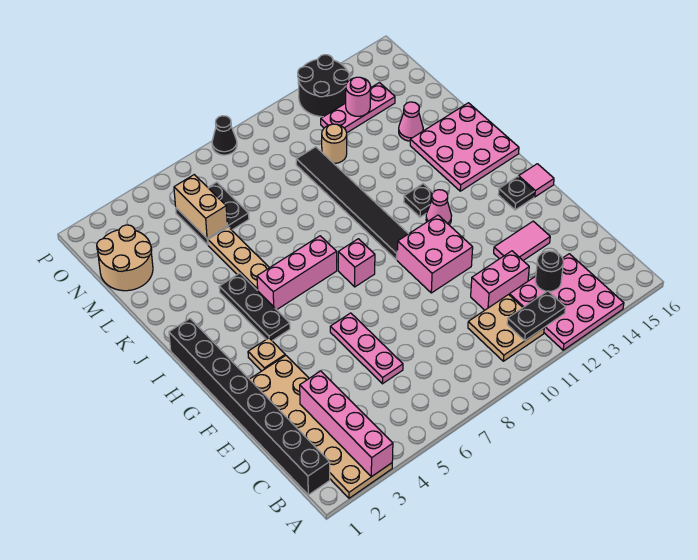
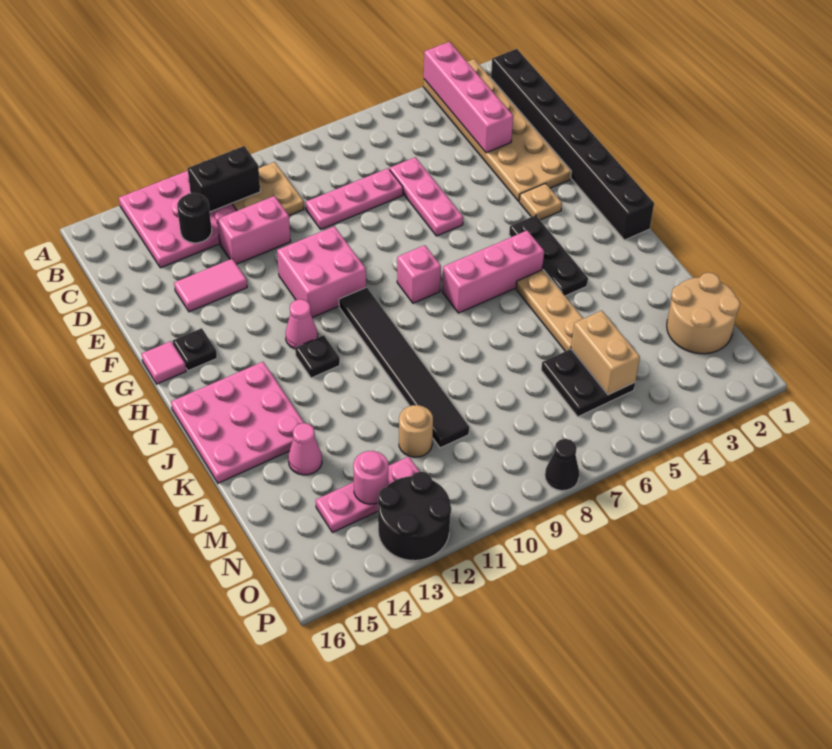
black plate B11:B12 level 2 -> black brick B11:B12 level 2
none -> pink plate D7:D9 level 1

